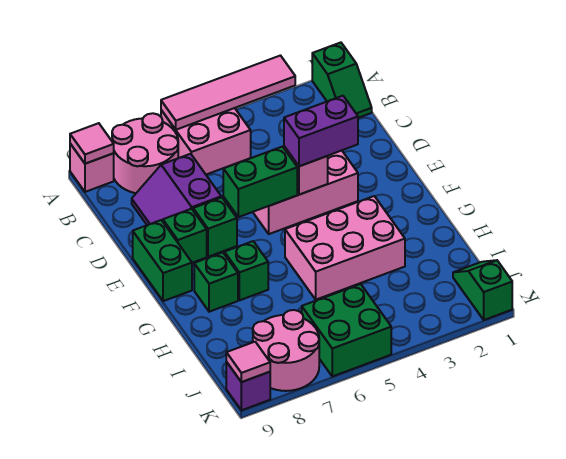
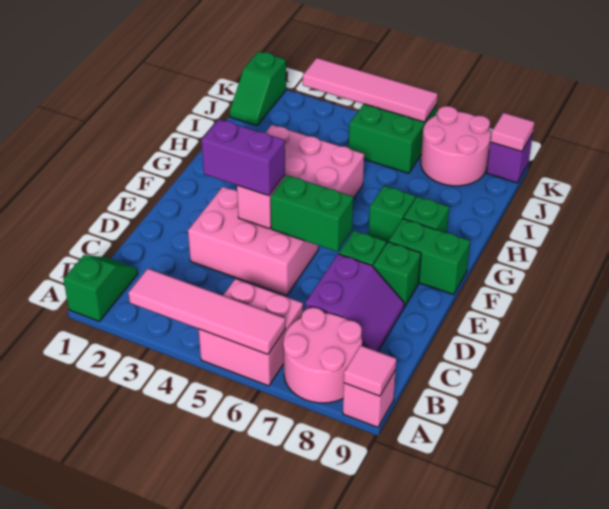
green brick E9:F9 level 1 -> green brick F8:F9 level 1
none -> pink tile K3:K6 level 2

